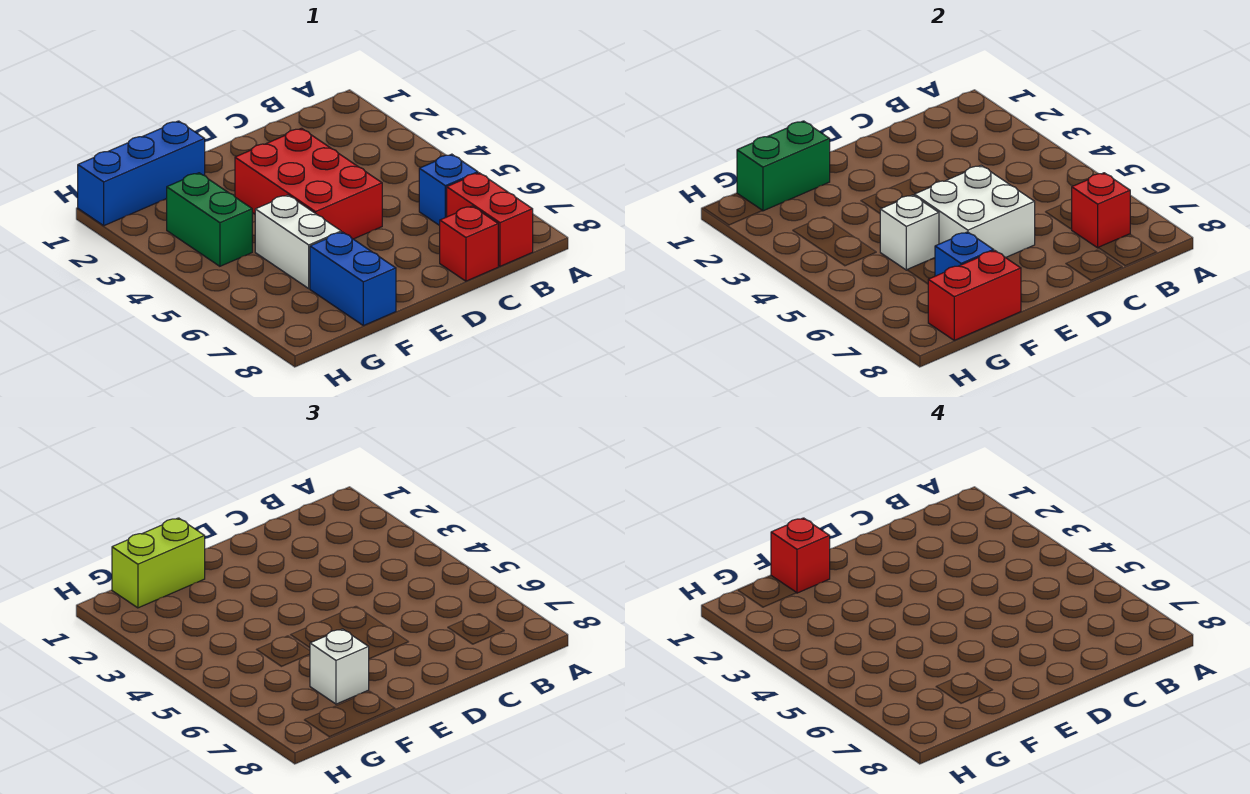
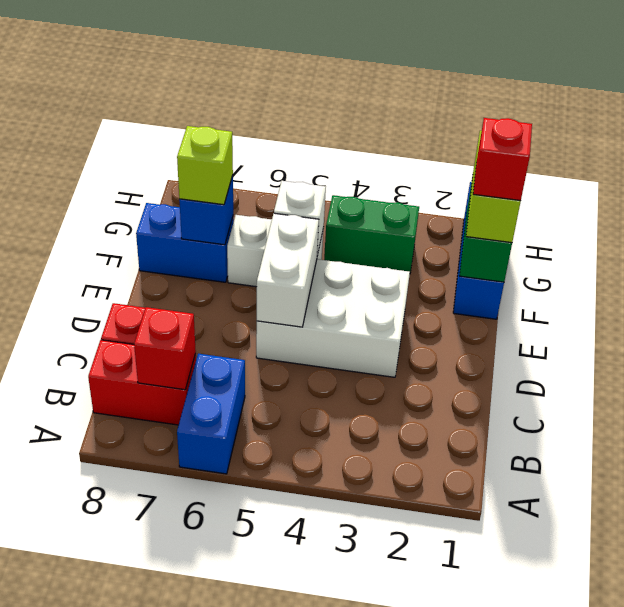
blue brick B6 level 1 -> blue brick A6:B6 level 1
red brick D3:E5 level 1 -> white brick D3:E5 level 1
white brick D5:E6 level 2 -> white brick D5:E5 level 2
white brick F7 level 3 -> lime brick F7 level 3
red brick F8:G8 level 2 -> none

